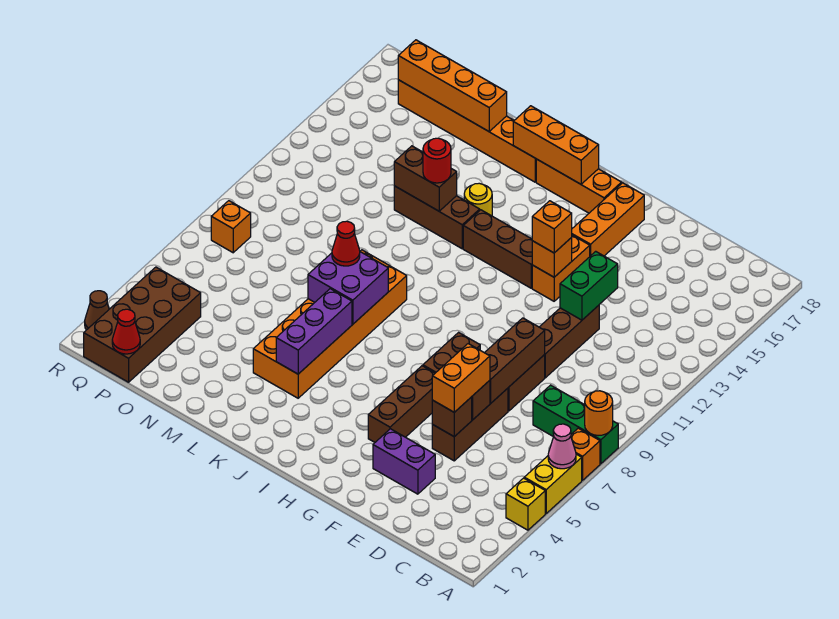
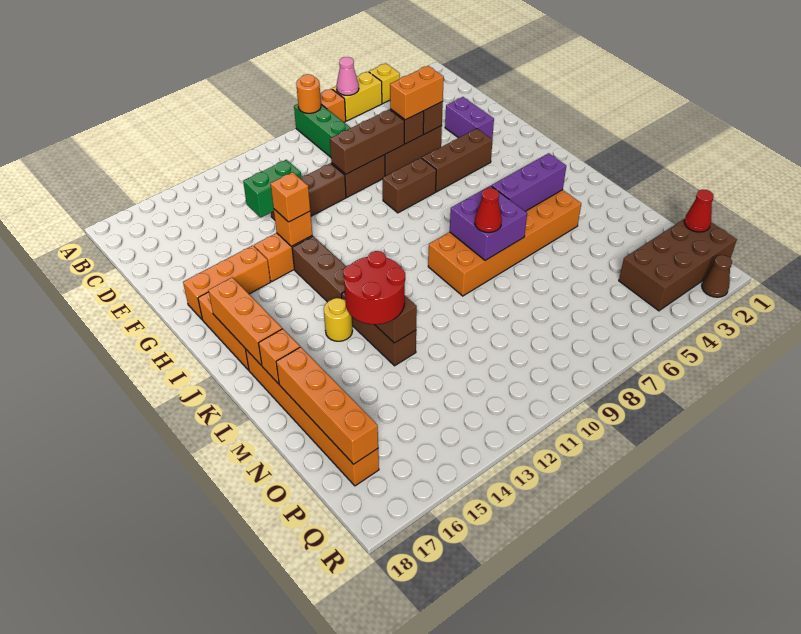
red round brick L13 level 3 -> red round brick L13:M14 level 3
orange brick Q8 level 1 -> orange brick L17 level 2

